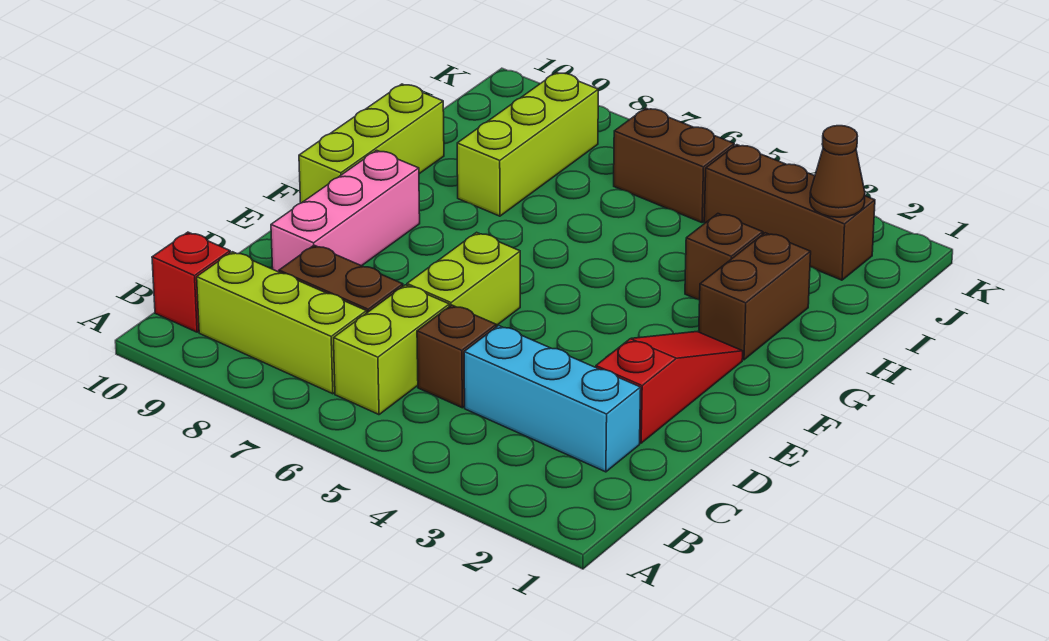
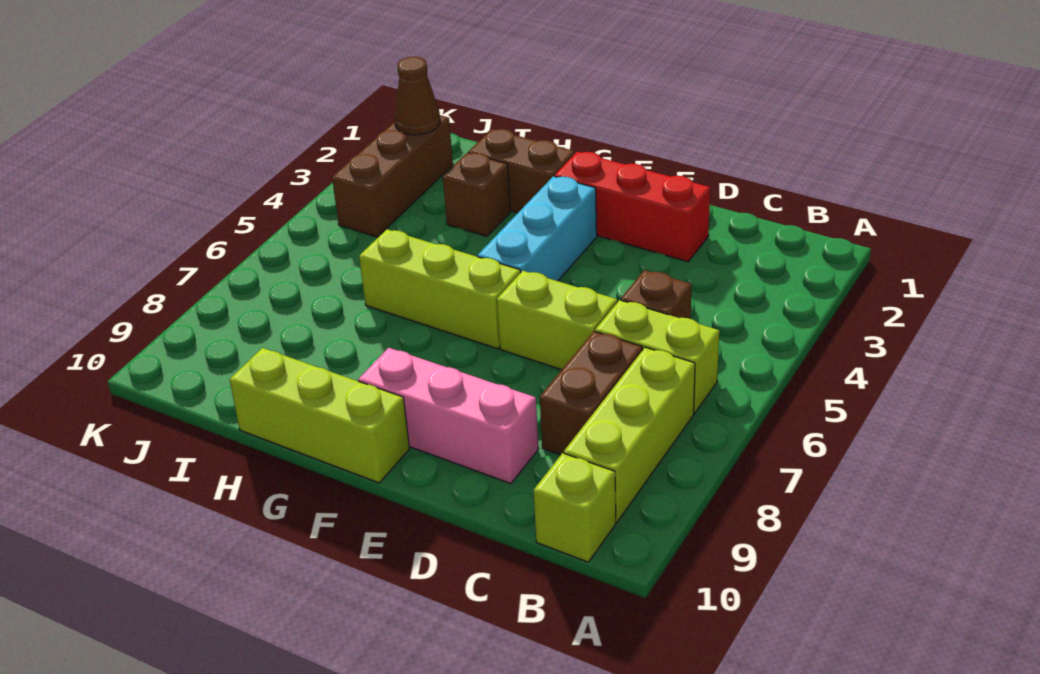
red brick B10 level 1 -> lime brick B10 level 1
cyan brick C2:C4 level 1 -> cyan brick F3:F5 level 1
red slope D2:F2 level 1 top D -> red brick D2:F2 level 1
lime brick H8:J8 level 1 -> lime brick F6:H6 level 1
brown brick J5:J6 level 1 -> none

